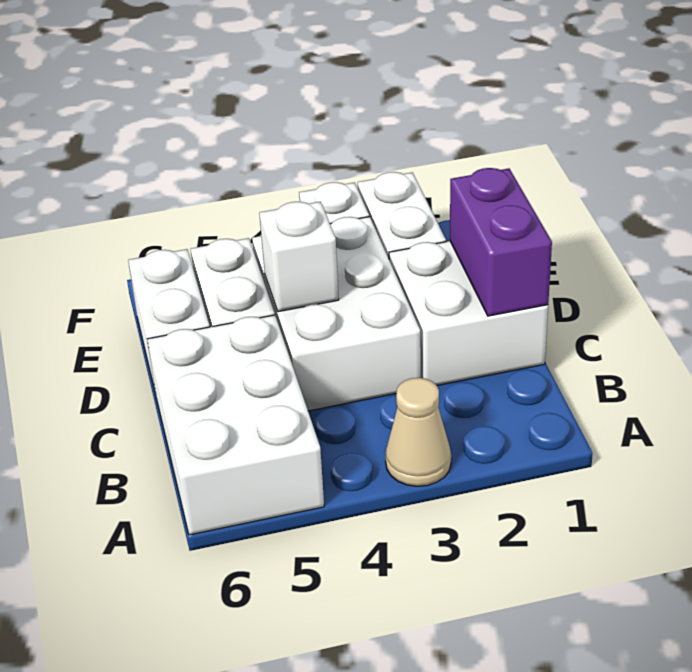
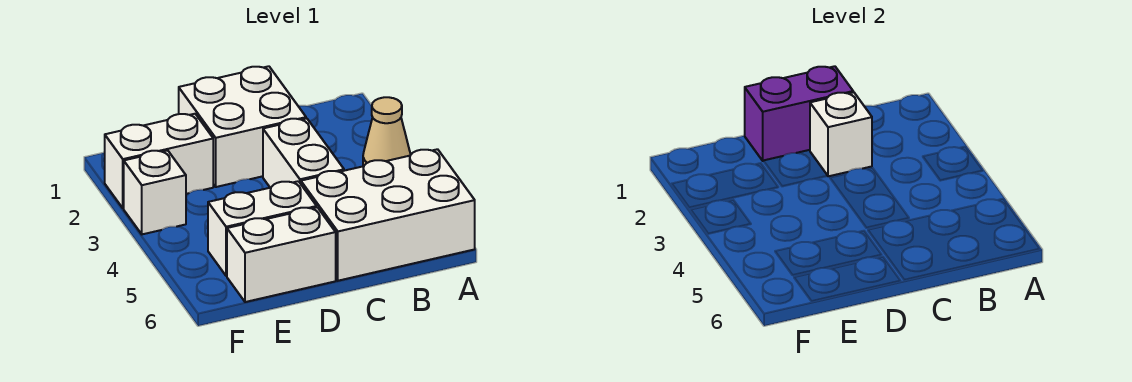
white brick C3:E4 level 1 -> white brick C3:C4 level 1
white brick D4 level 2 -> white brick C2 level 2

